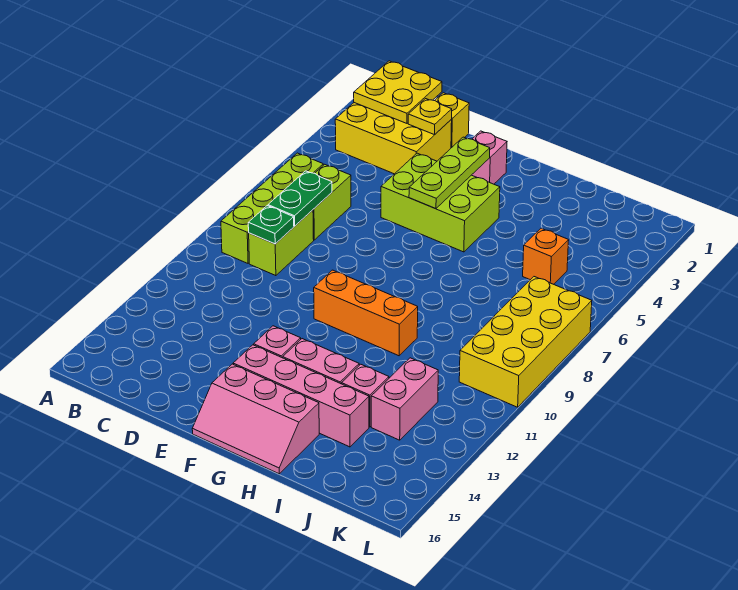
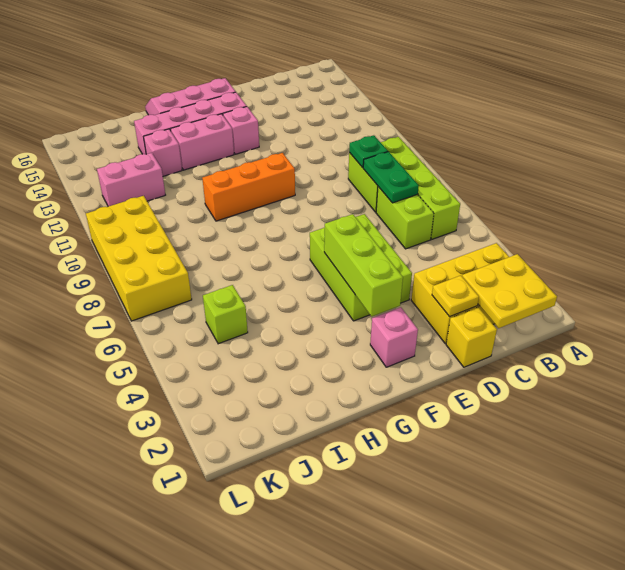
lime brick E4:G5 level 1 -> lime brick E4:F6 level 1
lime plate F3:F5 level 2 -> lime brick F3:F5 level 2
orange brick J5 level 1 -> lime brick J5 level 1
pink brick J12:J13 level 1 -> pink brick J12:K12 level 1

